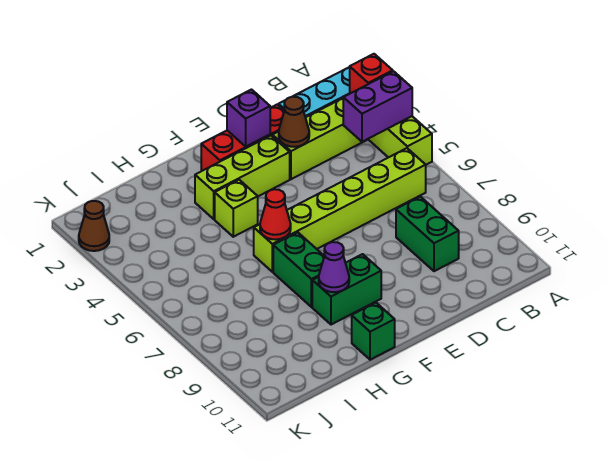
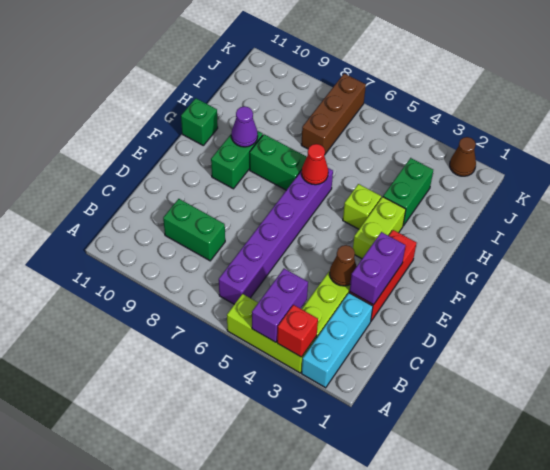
lime brick B6:G6 level 1 -> purple brick B6:G6 level 1
purple brick E2 level 2 -> purple brick D2:E2 level 2
lime brick E3:G3 level 1 -> lime brick F3:G3 level 1
none -> green brick H3:I3 level 1
none -> brown brick I7:K7 level 1

